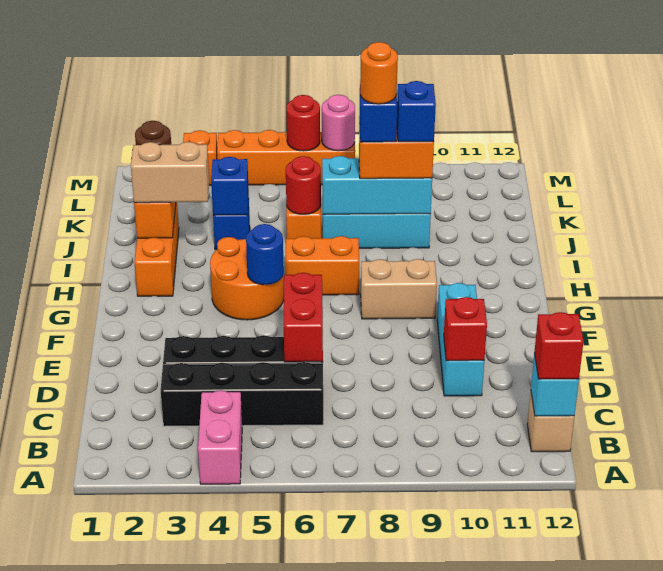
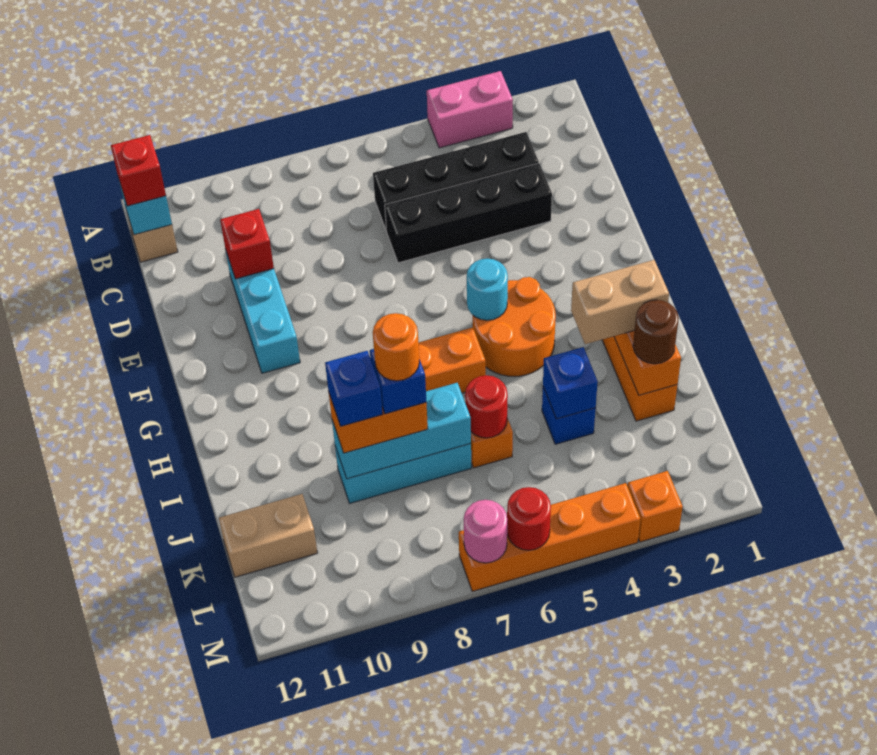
pink brick A4:B4 level 1 -> pink brick A3:A4 level 1
red brick D6:E6 level 2 -> none
blue round brick G5 level 2 -> cyan round brick G5 level 2
tan brick G8:G9 level 1 -> tan brick K11:K12 level 1

